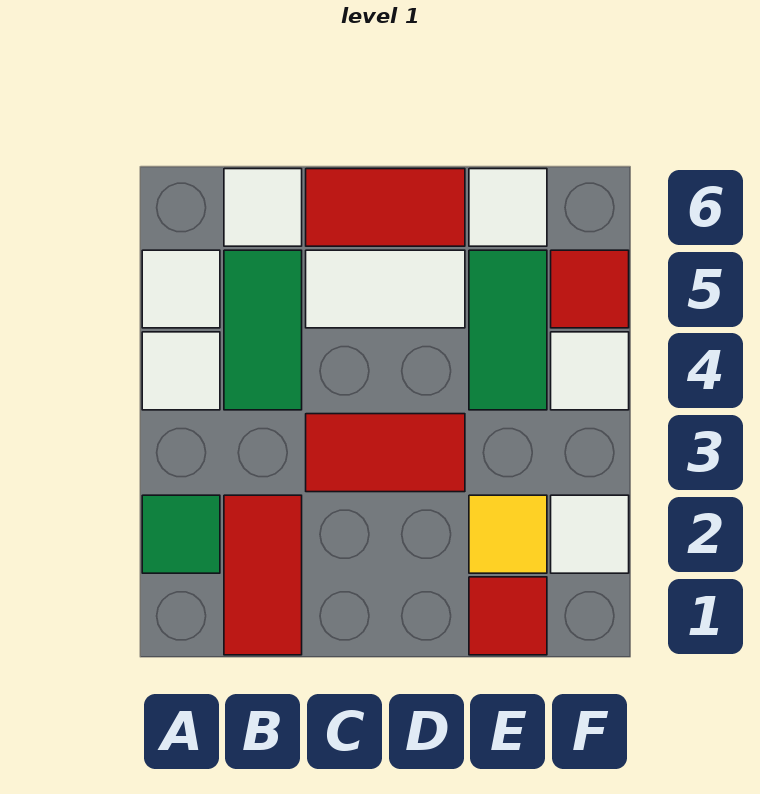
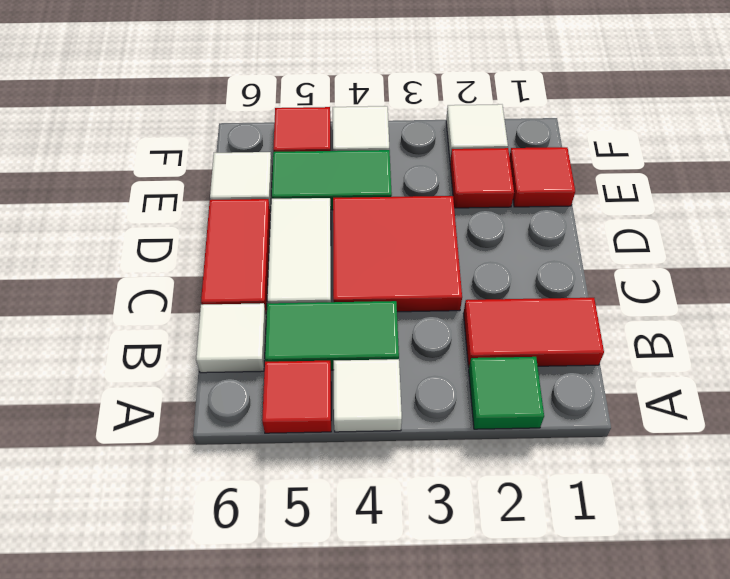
white tile A5 level 1 -> red tile A5 level 1
red tile C3:D3 level 1 -> red tile C3:D4 level 1
yellow tile E2 level 1 -> red tile E2 level 1

